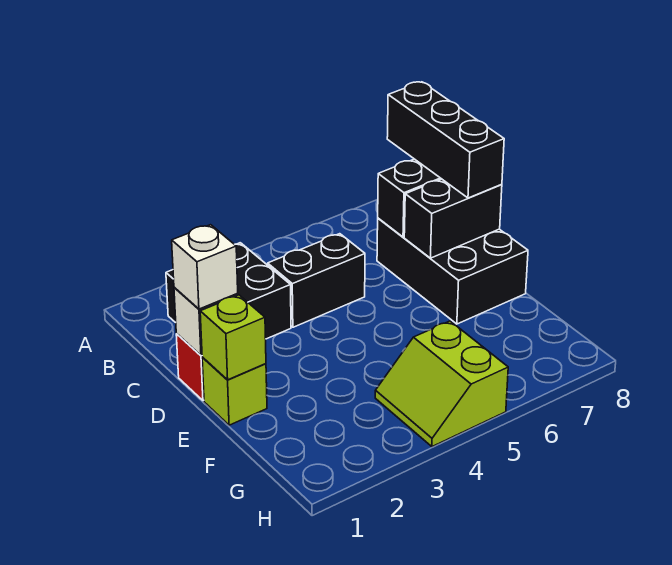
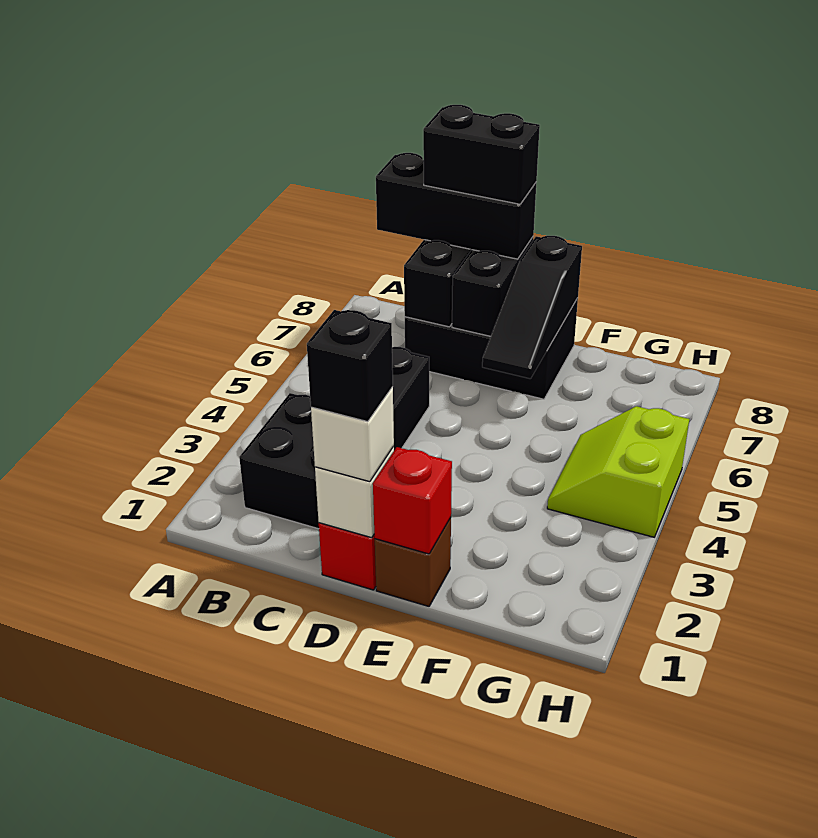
none -> black brick C8:D8 level 4
none -> black brick D1 level 4
lime brick E1 level 1 -> brown brick E1 level 1
lime brick E1 level 2 -> red brick E1 level 2
none -> black slope E6:E8 level 2 top 8
lime slope G4:H5 level 1 top 5 -> lime slope G4:H5 level 1 top H

